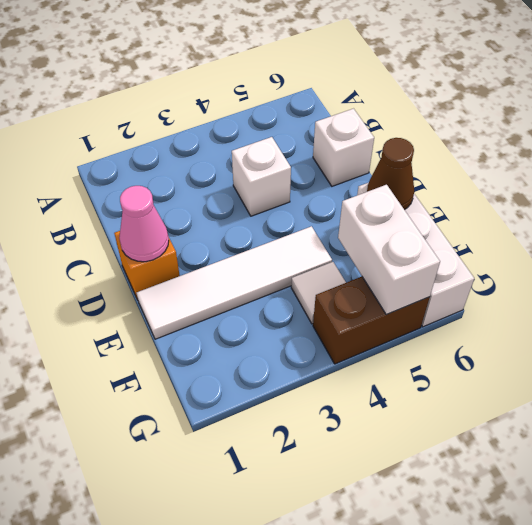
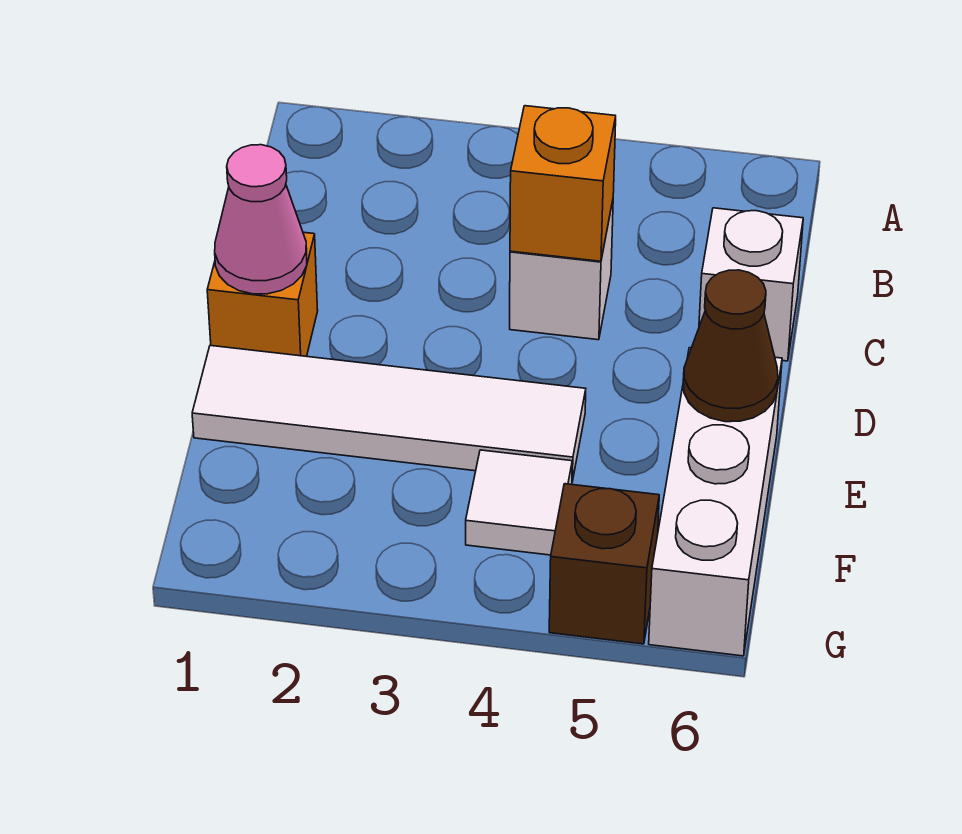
none -> orange brick C4 level 2
white brick F5:G5 level 2 -> none
brown brick G4:G5 level 1 -> brown brick G5 level 1

